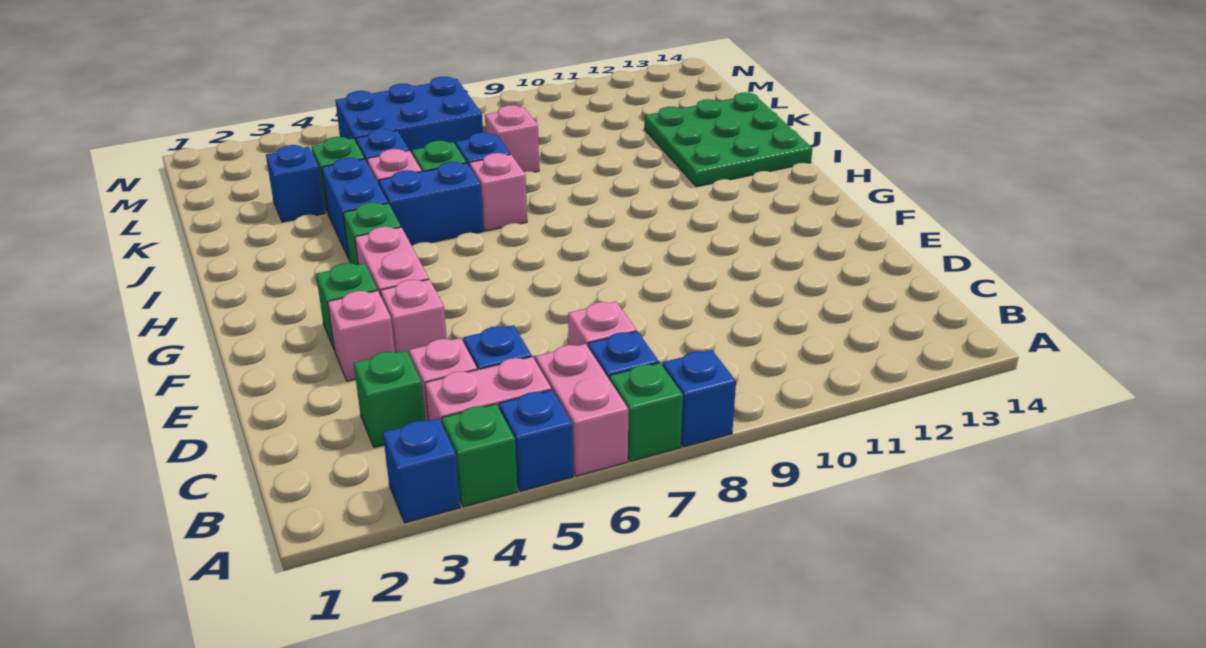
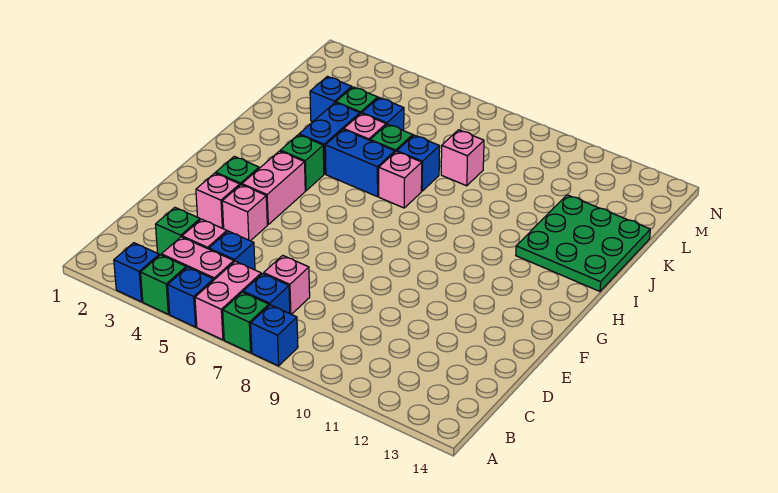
blue brick L5:M7 level 1 -> none

